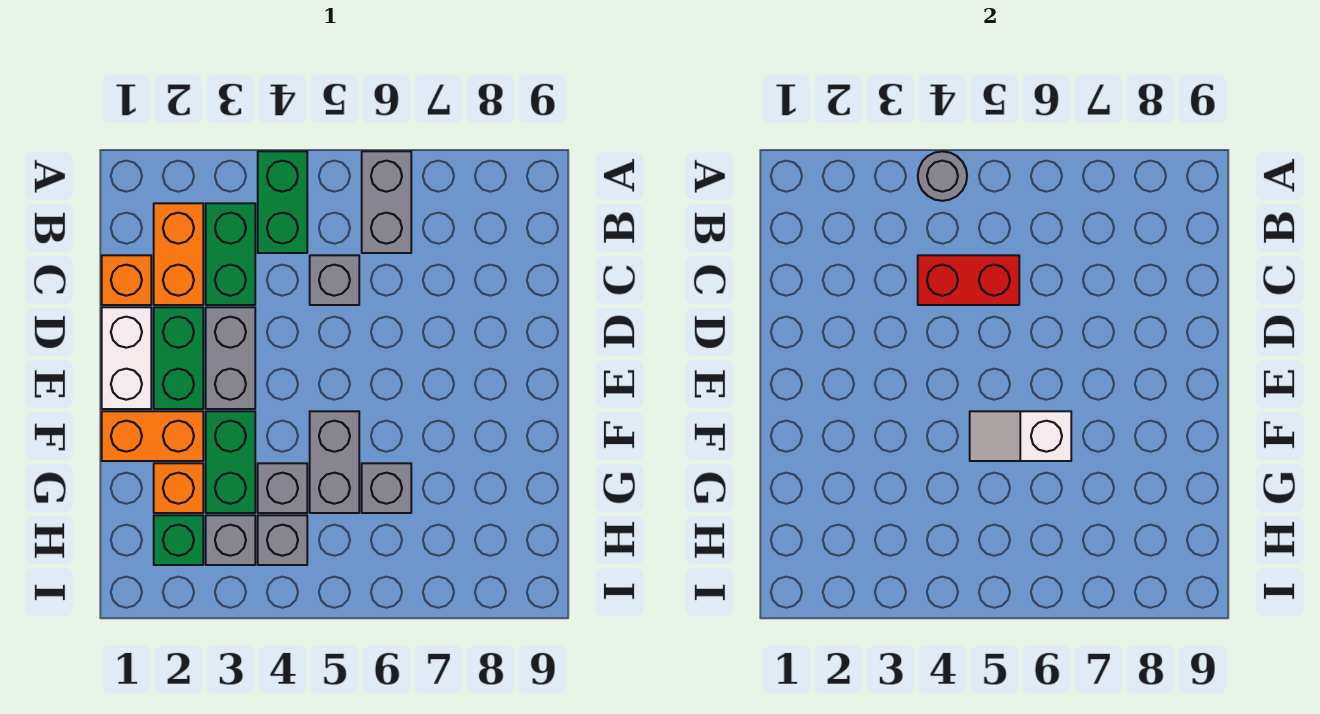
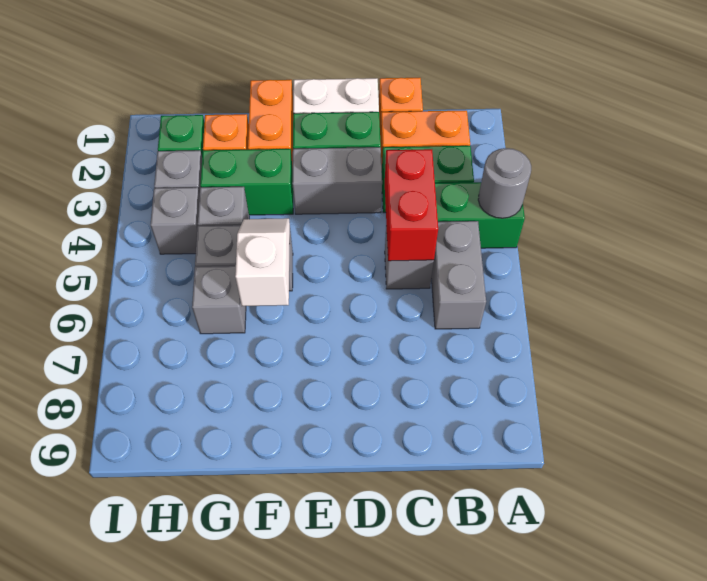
grey brick A6:B6 level 1 -> grey brick B5:B6 level 1

